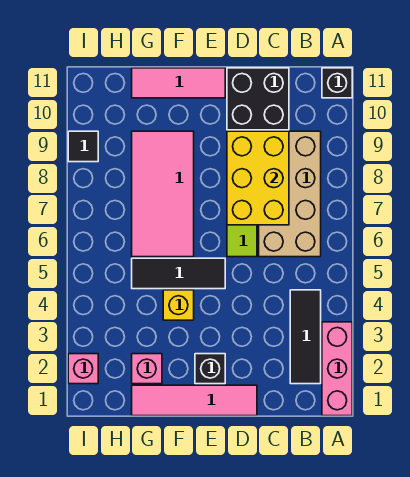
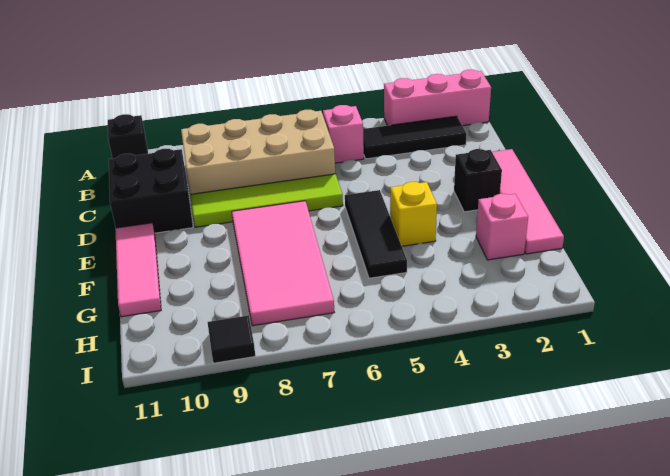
yellow brick C7:D9 level 2 -> none
pink tile F6:G9 level 1 -> pink tile E7:H8 level 1
pink brick I2 level 1 -> pink brick B5 level 1

